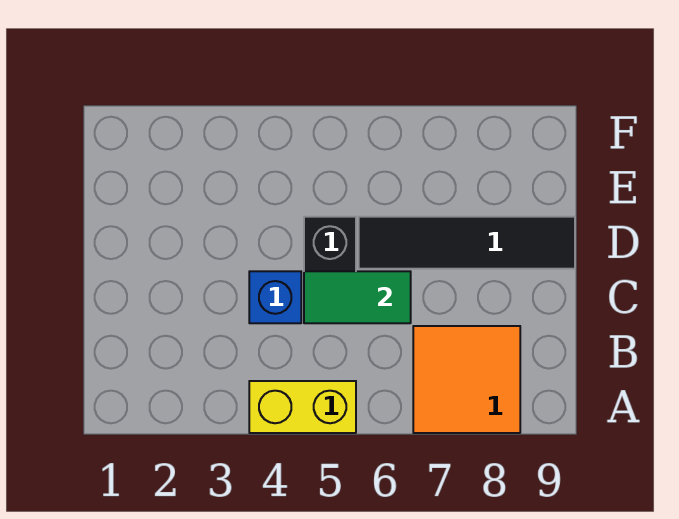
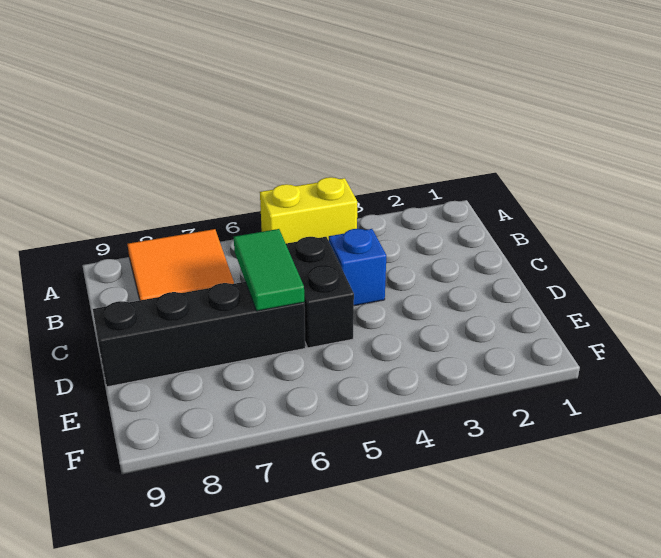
green tile C5:C6 level 2 -> green tile C6:D6 level 2
black tile D6:D9 level 1 -> black brick D6:D9 level 1

